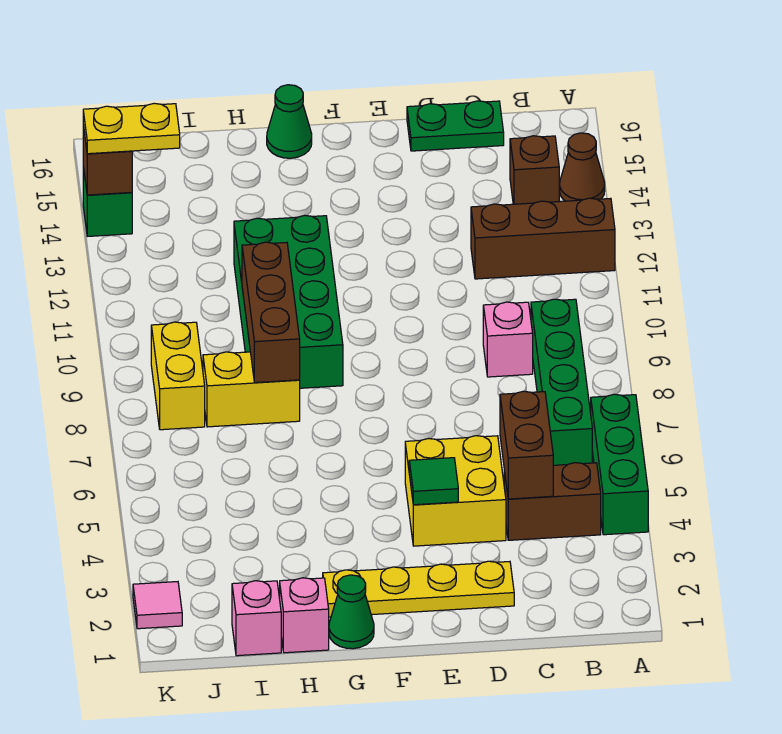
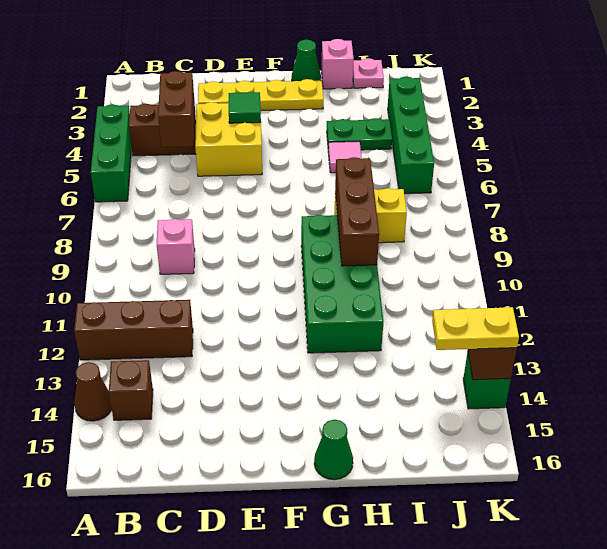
green brick B6:B9 level 1 -> green brick J3:J6 level 1
green plate C16:D16 level 1 -> green plate H4:I4 level 1
pink brick I1 level 1 -> pink plate I1 level 1
yellow brick J8:J9 level 1 -> none
pink tile K2 level 1 -> pink tile H5 level 1

